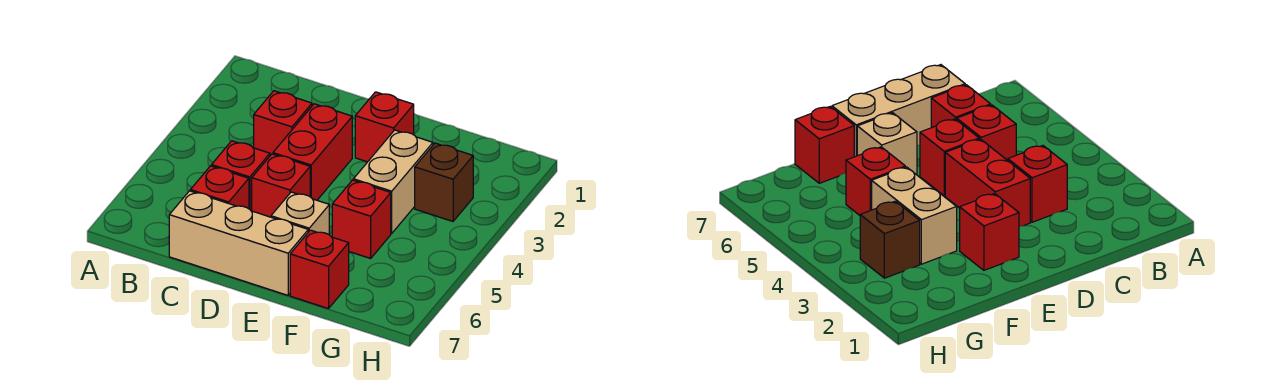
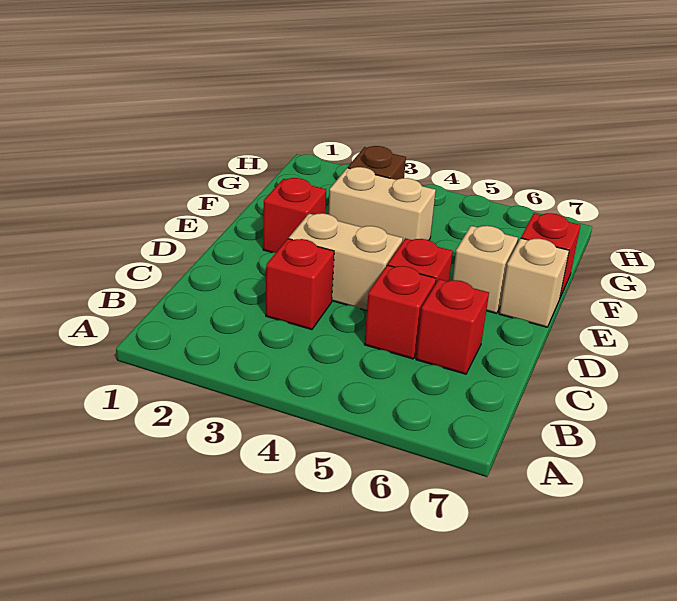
tan brick C7:E7 level 1 -> tan brick E7 level 1
red brick D3:D4 level 1 -> tan brick D3:D4 level 1
red brick F5 level 1 -> none

